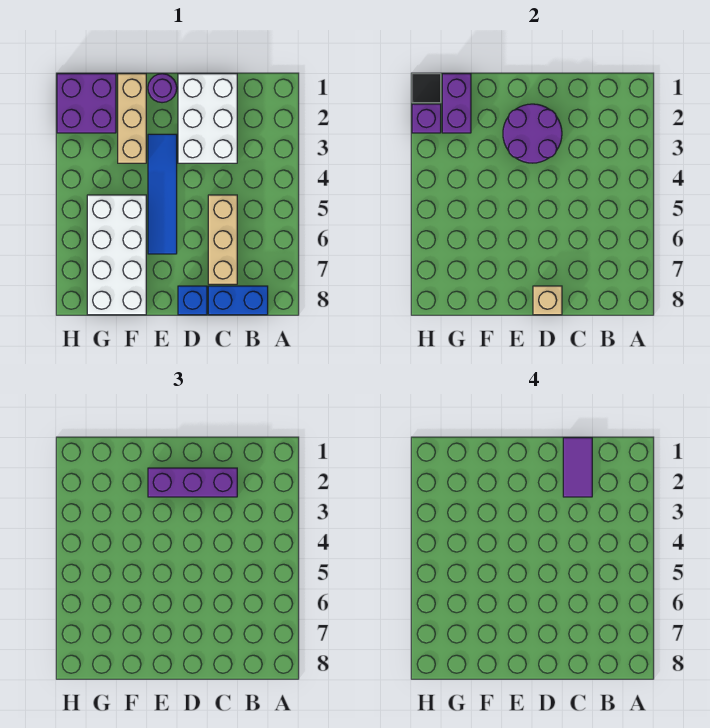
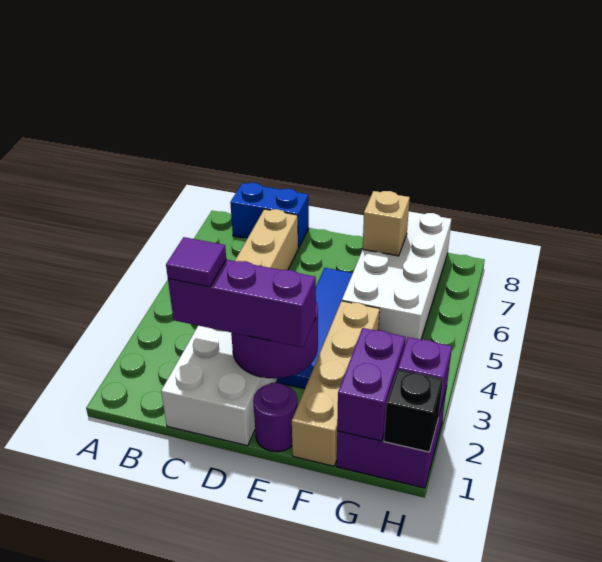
purple tile C1:C2 level 4 -> purple tile C2 level 4
blue brick D8 level 1 -> none
tan brick D8 level 2 -> tan brick F7 level 2
tan brick F1:F3 level 1 -> tan brick F1:F4 level 1
black tile H1 level 2 -> black brick H1 level 2

